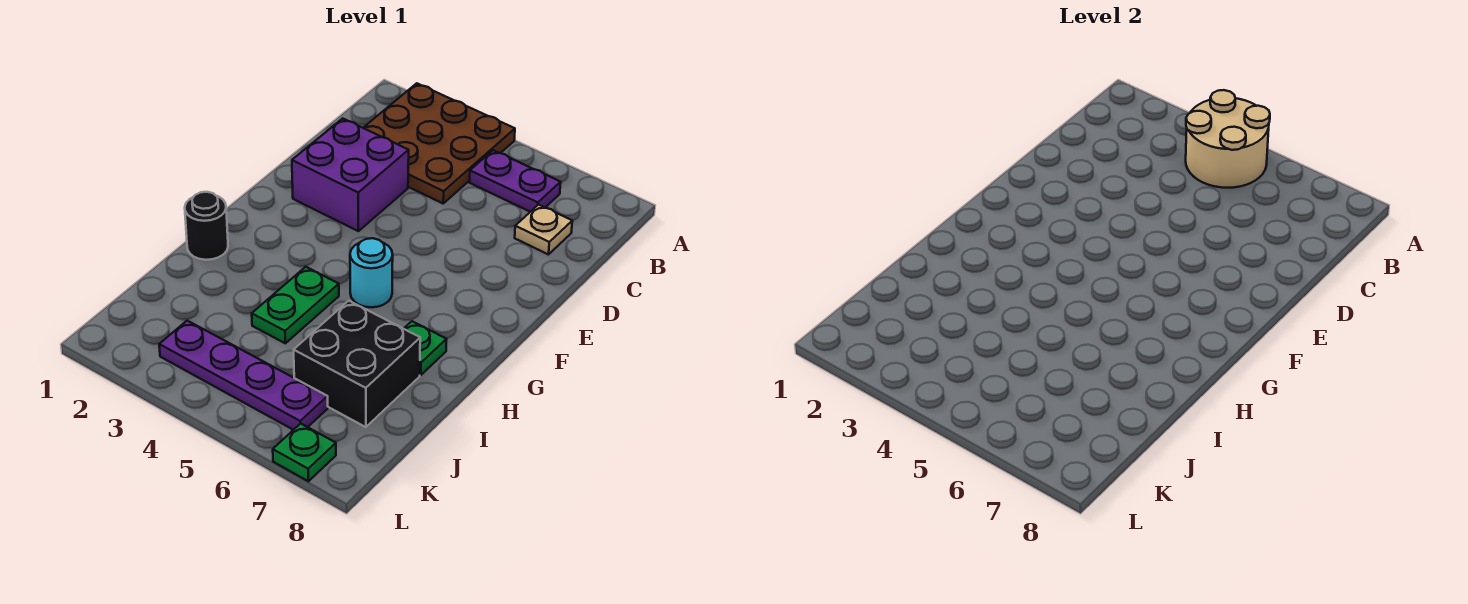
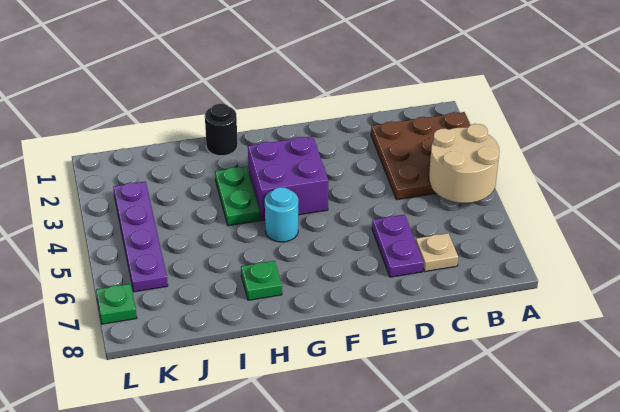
purple plate B5:B6 level 1 -> purple plate D6:D7 level 1
purple brick D2:E3 level 1 -> purple brick F3:G4 level 1
green plate H4:I4 level 1 -> green plate H3:H4 level 1
black brick I6:J7 level 1 -> none

